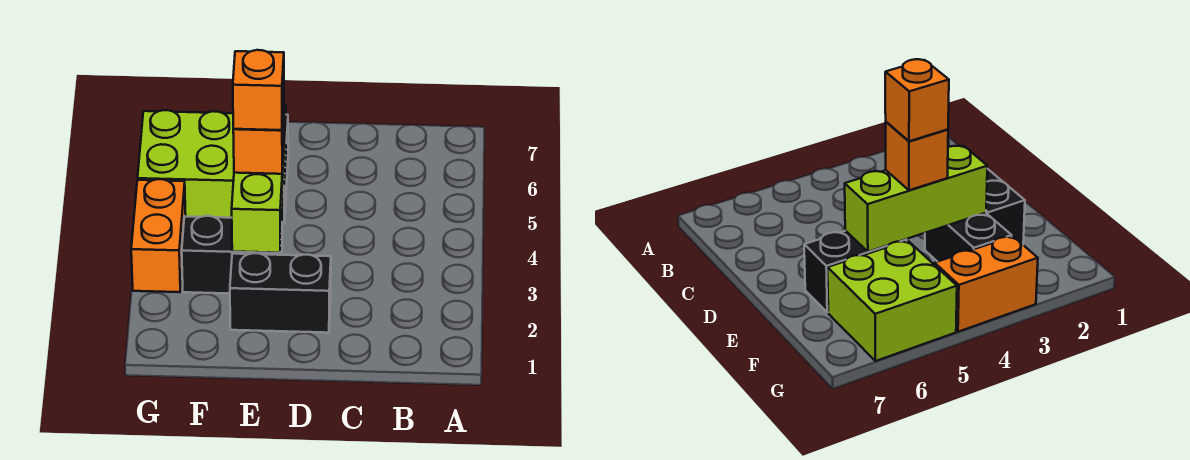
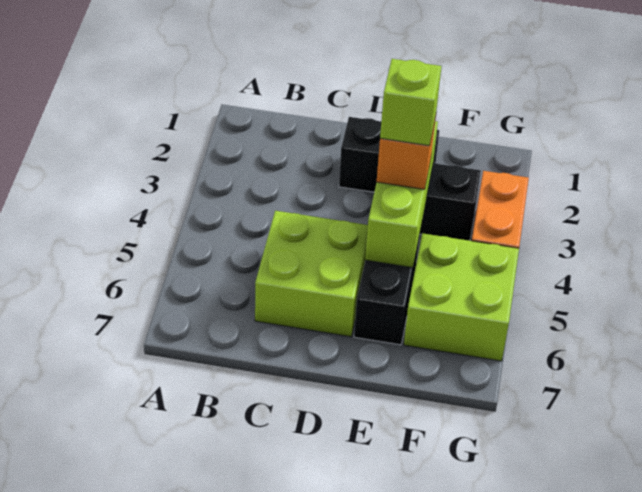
none -> lime brick C5:D6 level 1
orange brick E4 level 4 -> lime brick E4 level 4

